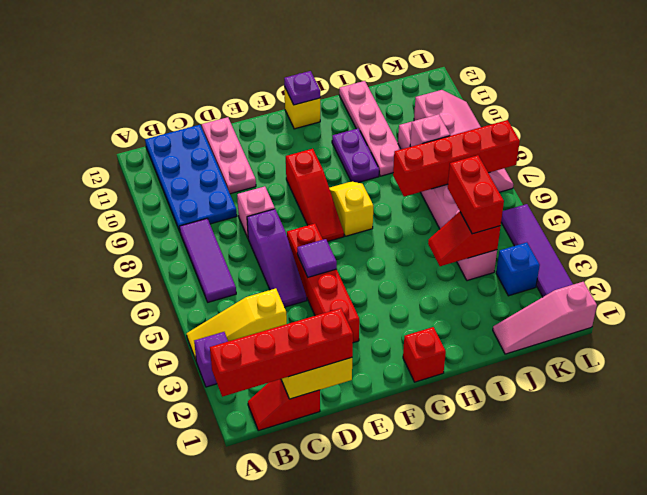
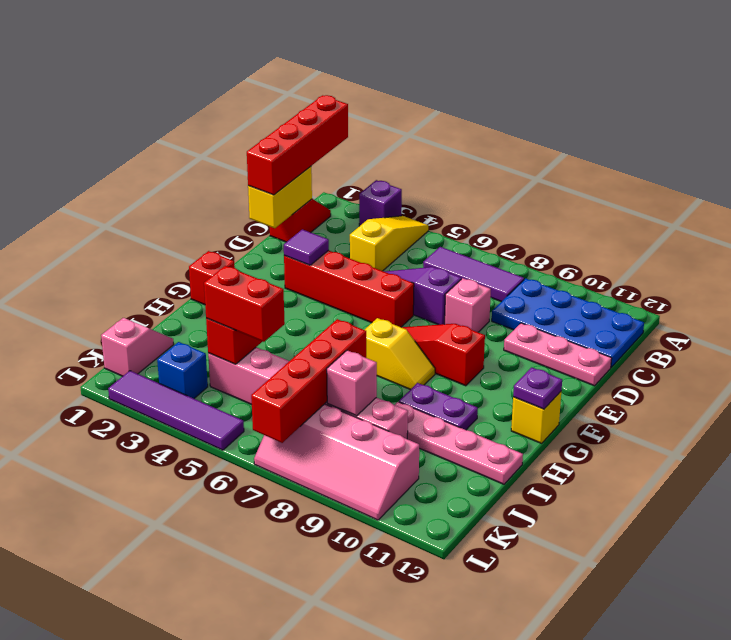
purple tile E5 level 2 -> purple tile E3 level 2
pink slope J1:L1 level 1 top L -> pink slope J1:K1 level 1 top K

